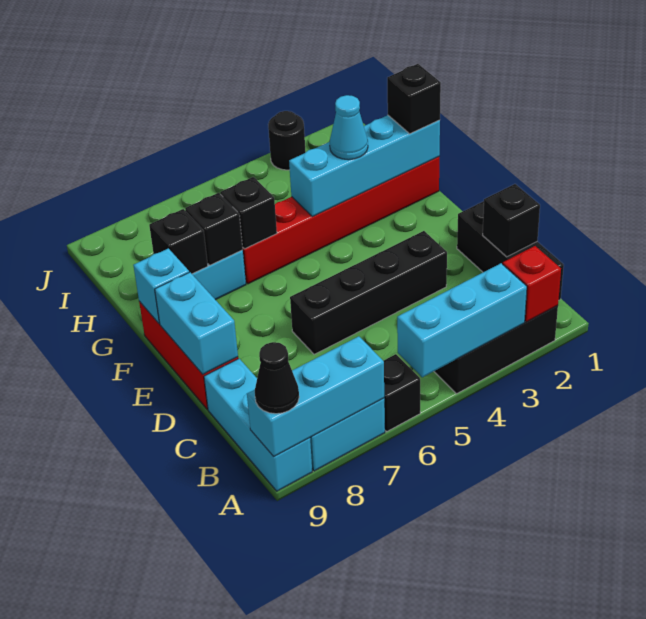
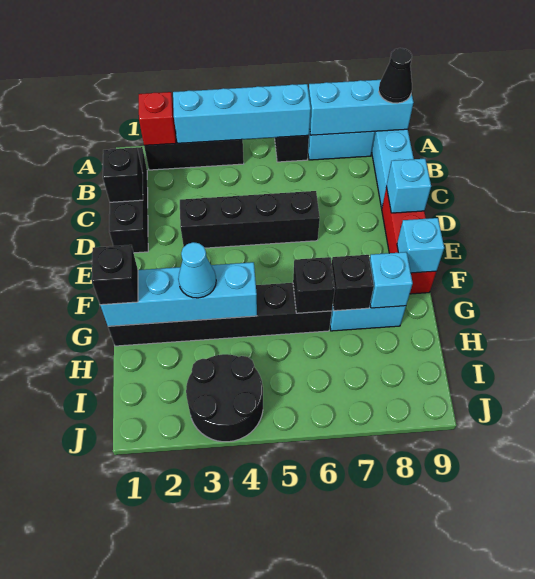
cyan brick A3:A5 level 2 -> cyan brick A3:A6 level 2
cyan brick D9:E9 level 2 -> cyan brick D9 level 2
red brick G1:G6 level 1 -> black brick G1:G6 level 1
black brick G8 level 2 -> cyan brick G8 level 2
black round brick J3 level 1 -> black round brick I3:J4 level 1

